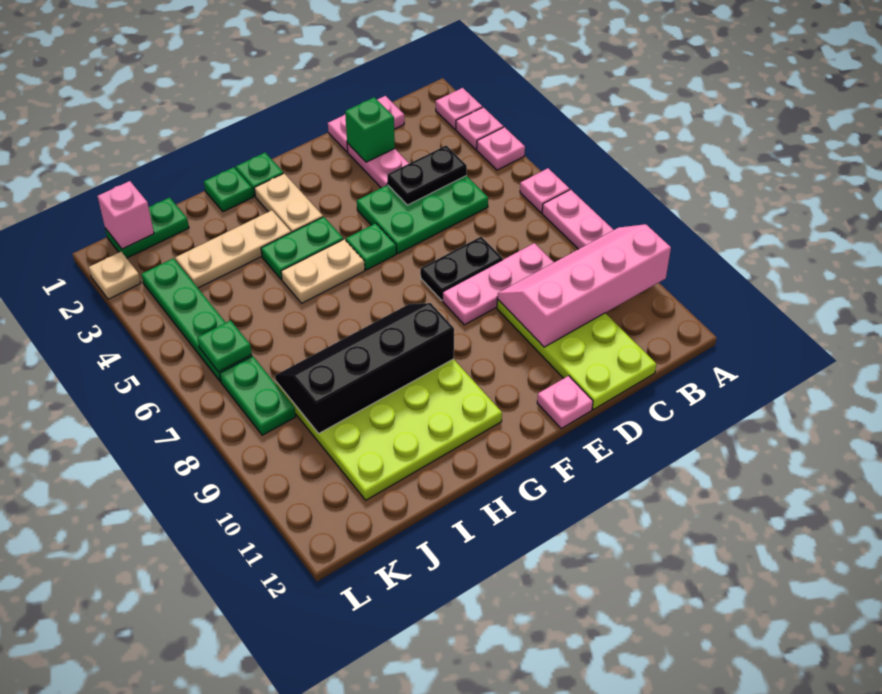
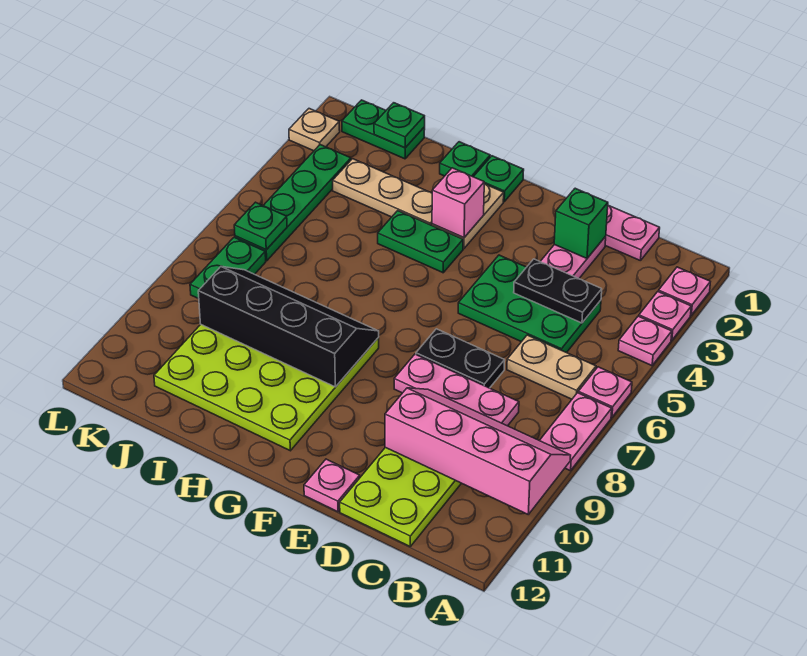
green plate F5 level 1 -> green plate J1 level 2
tan plate G5:H5 level 1 -> tan plate B6:C6 level 1
pink brick K1 level 2 -> pink brick G3 level 2

